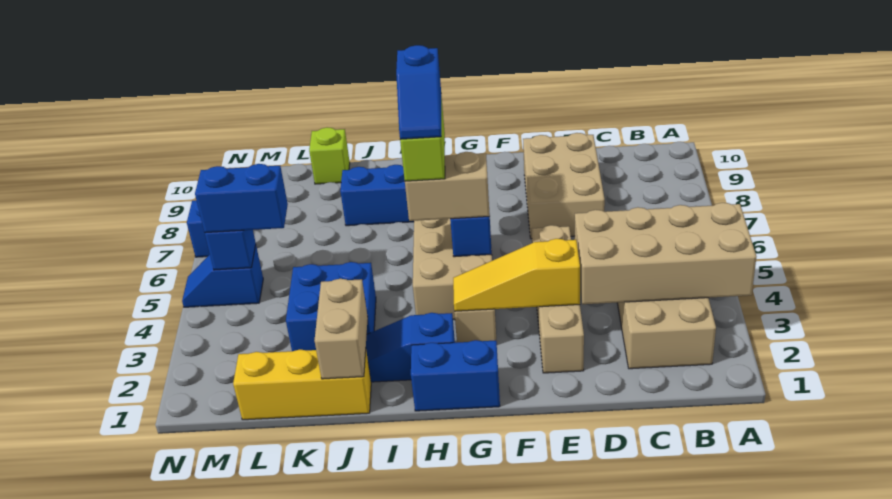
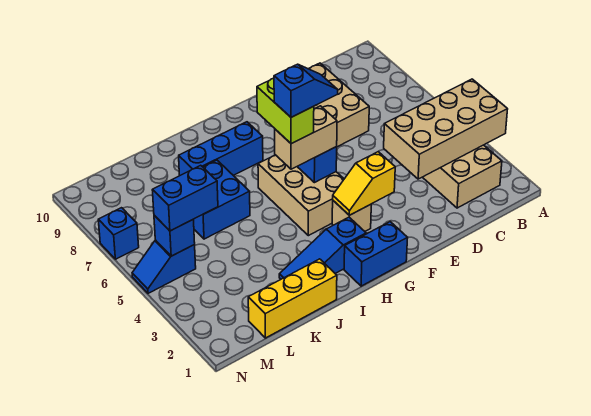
tan brick E2:E5 level 1 -> none
yellow slope E3:G3 level 2 top E -> yellow slope F3:G3 level 2 top F
blue slope H5:H6 level 5 top 6 -> blue slope G5:H5 level 5 top H
tan brick J1:J2 level 2 -> none
blue brick J3:K4 level 1 -> blue brick J6:K7 level 1
lime brick K10 level 1 -> none

